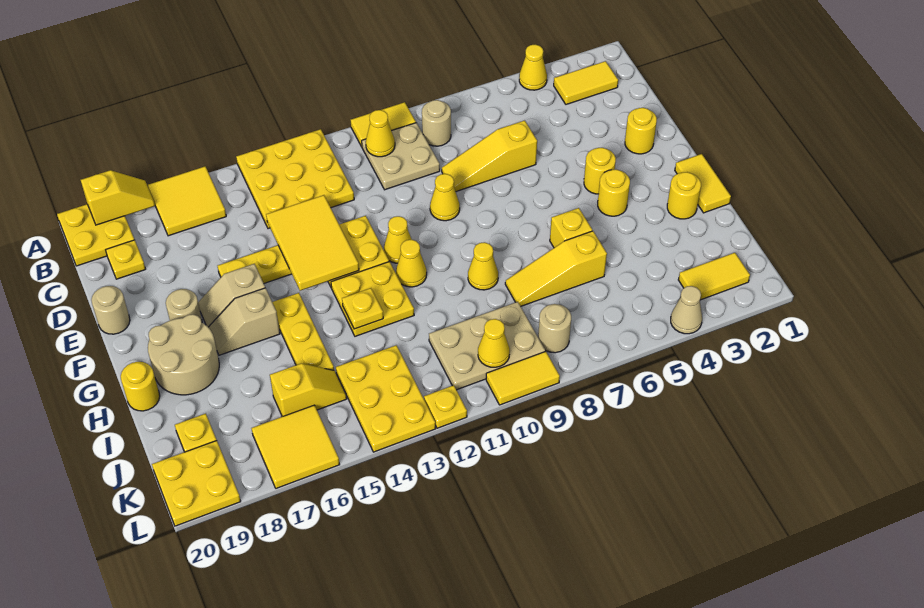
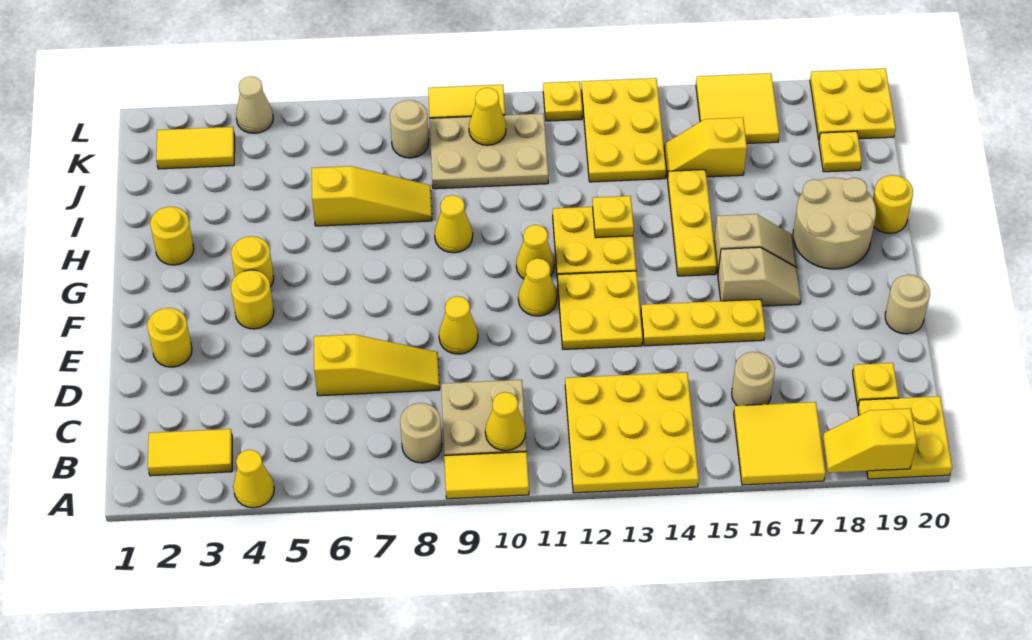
yellow tile D13:F14 level 2 -> none
tan round brick F18 level 1 -> tan round brick C16 level 1
yellow tile G1:H1 level 1 -> none
yellow brick H6 level 1 -> none

